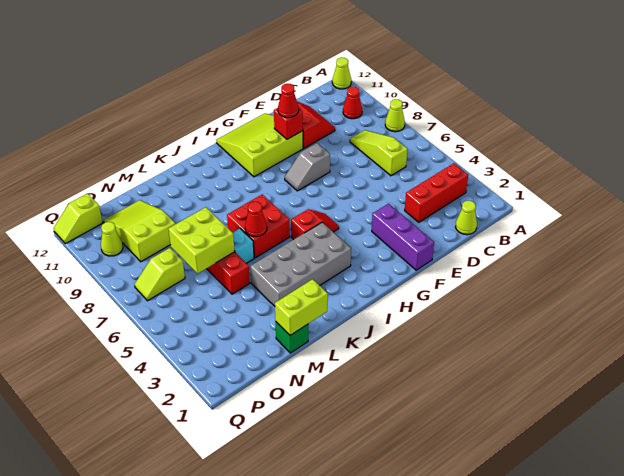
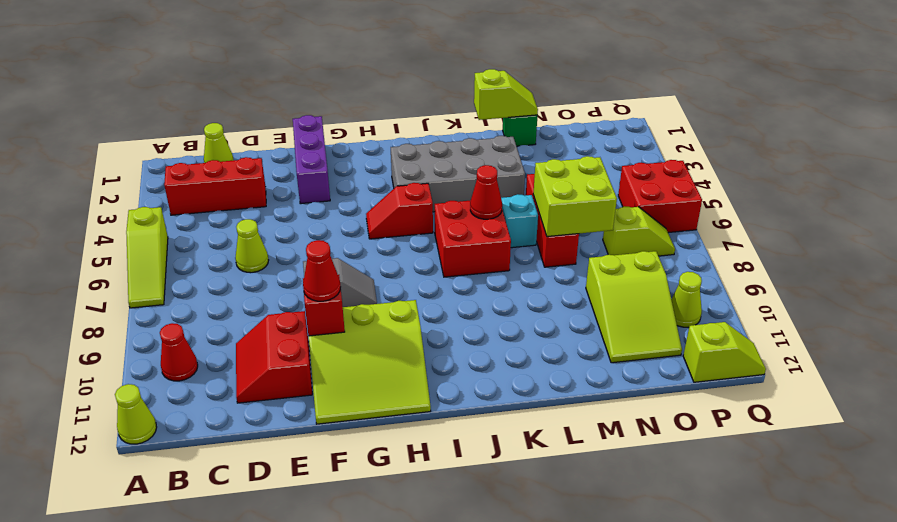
lime cone A8 level 1 -> lime cone D6 level 1
lime slope C6:C8 level 1 top 6 -> lime slope A5:A7 level 1 top 5
lime brick L1:M1 level 2 -> lime slope L1:M1 level 2 top L
none -> red brick P5:Q6 level 1

